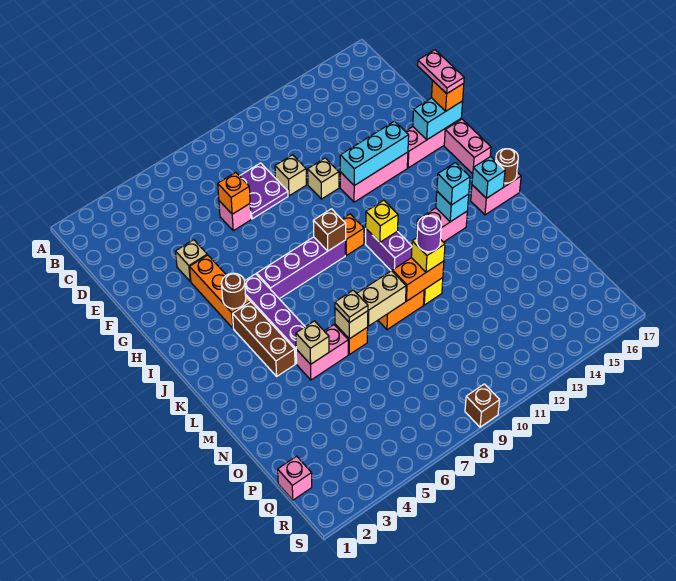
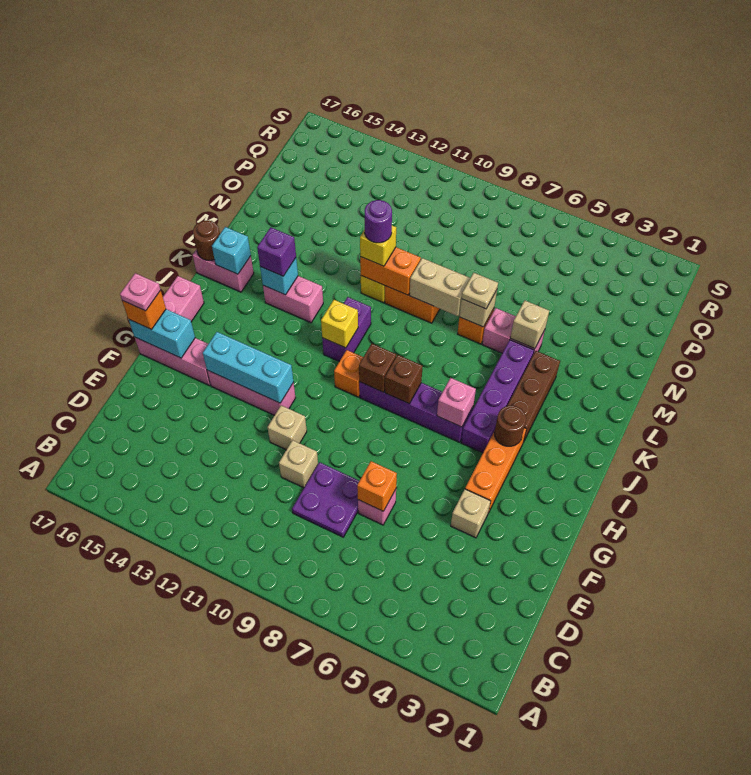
pink plate F17:G17 level 4 -> pink plate G17 level 4
cyan brick K14 level 3 -> purple brick K14 level 3
pink brick Q1 level 1 -> pink brick I6 level 2
brown brick S9 level 1 -> brown brick I8 level 2

